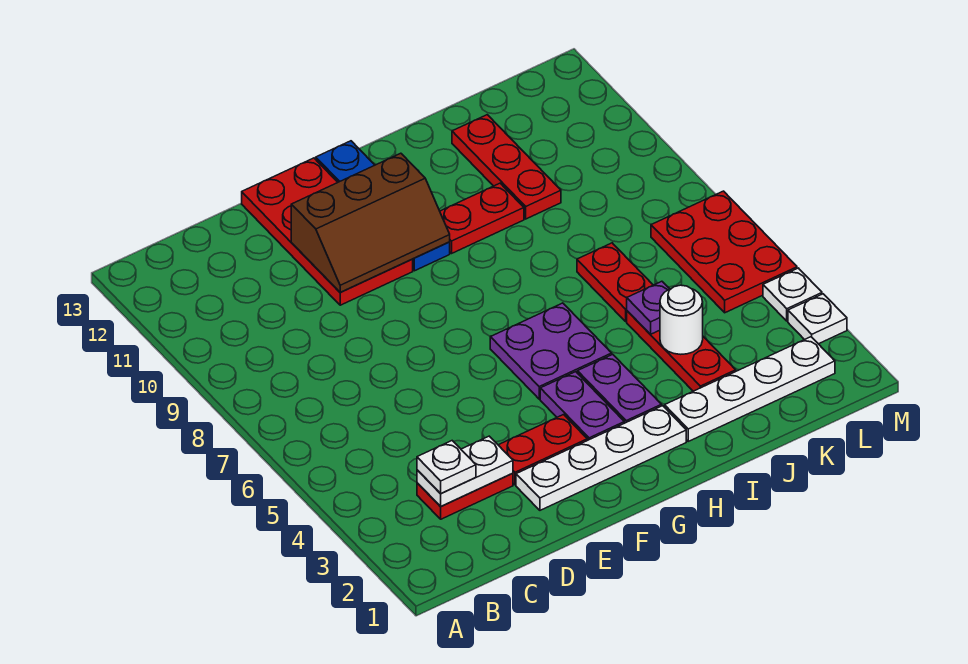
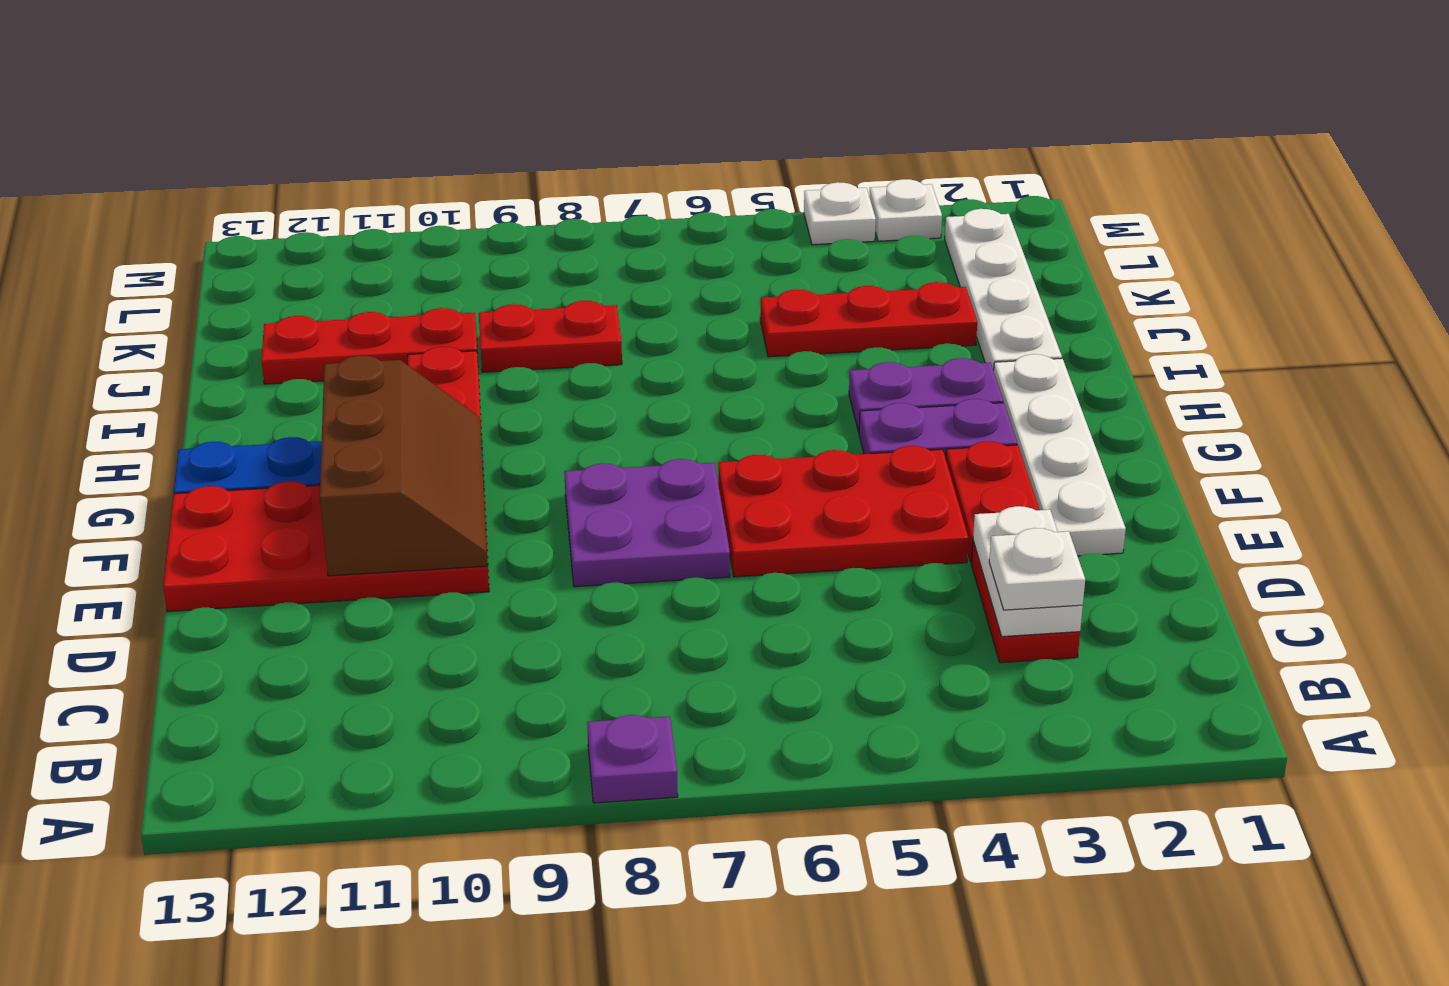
purple plate G5:H6 level 1 -> purple plate E7:F8 level 1
white round brick J4 level 2 -> none
purple plate J5 level 2 -> purple plate A8 level 1
red plate J6:J7 level 1 -> red plate J8:J9 level 1
red plate L5:M7 level 1 -> red plate E4:F6 level 1

